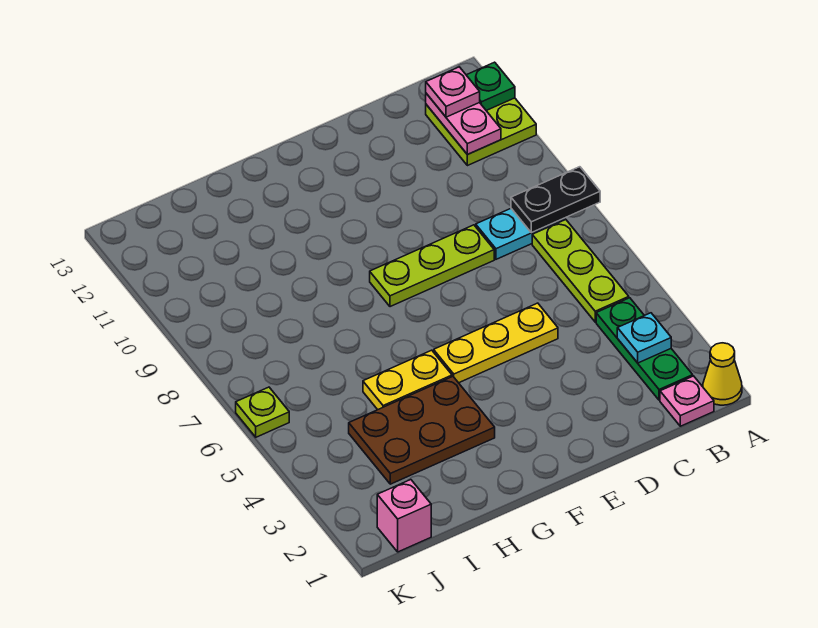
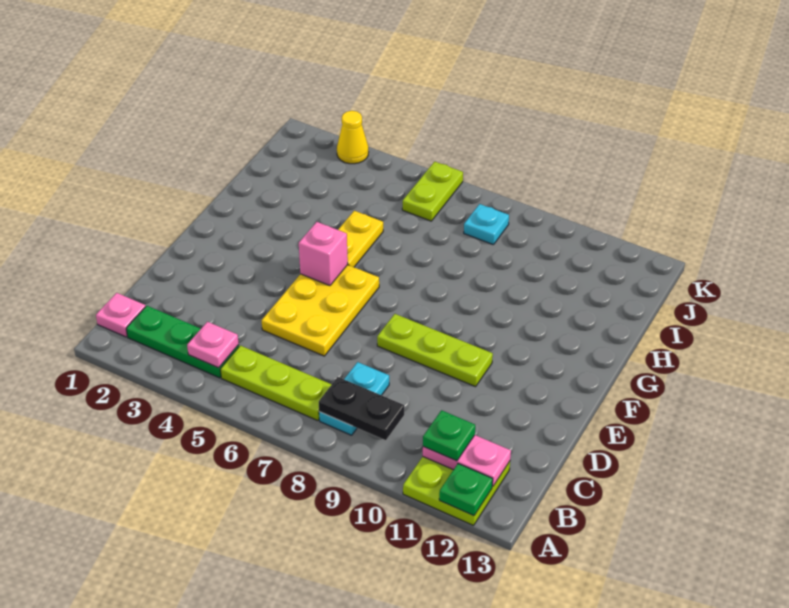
yellow cone A1 level 1 -> yellow cone K3 level 1
black plate A8:B8 level 2 -> black plate B8:B9 level 2
cyan plate B3 level 2 -> cyan plate J8 level 1
none -> green plate B11 level 3
pink plate B12 level 3 -> pink plate B4 level 2
yellow plate D5:F5 level 1 -> yellow plate D5:F6 level 1
lime plate D8:F8 level 1 -> lime plate E8:E10 level 1
brown plate G3:I4 level 1 -> none
pink brick J1 level 1 -> pink brick F5 level 2
lime plate K6 level 1 -> lime plate J6:K6 level 1

